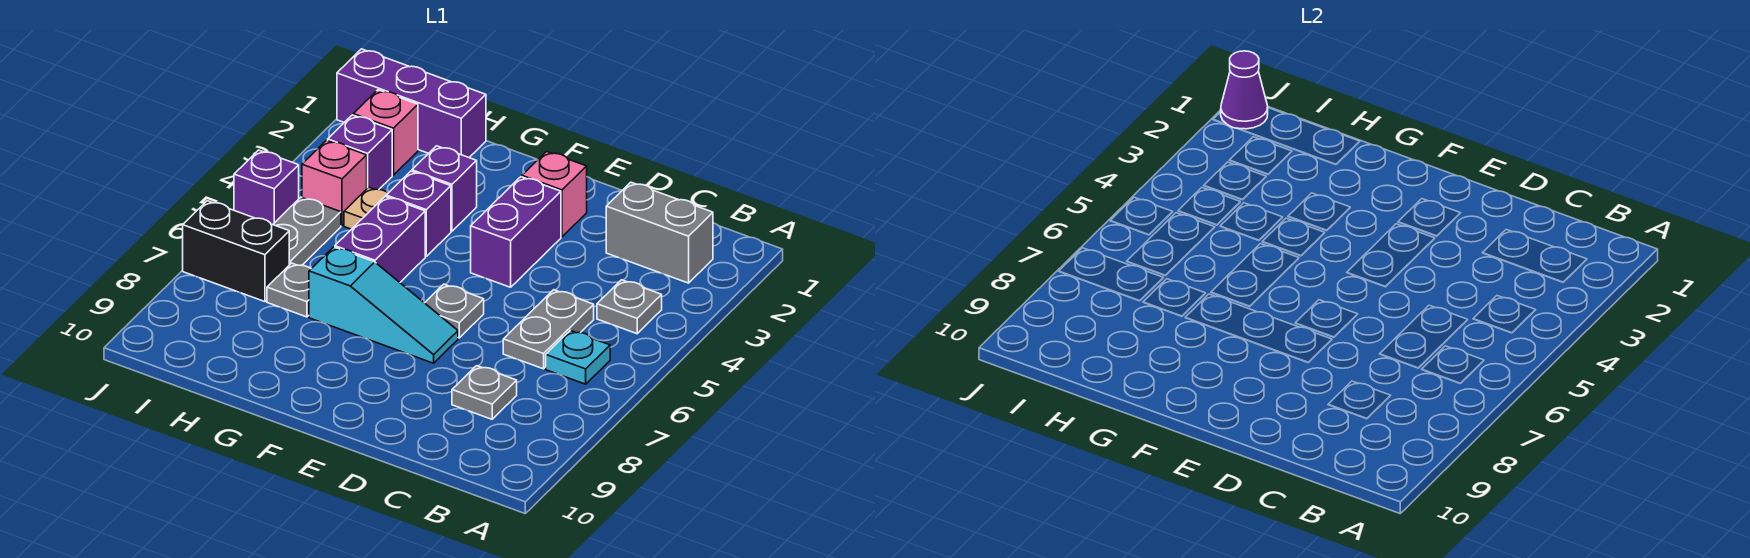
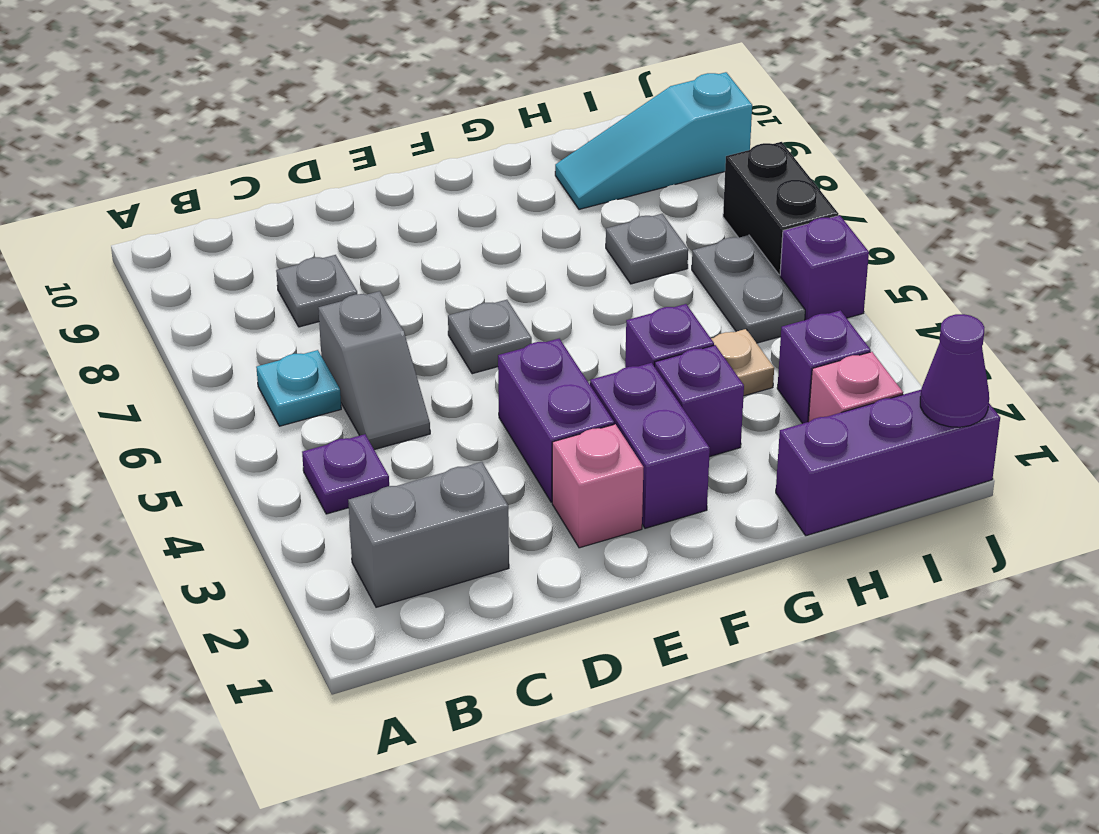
grey plate B4 level 1 -> purple plate B4 level 1
grey plate C5:C6 level 1 -> grey slope C5:C6 level 1 top 6
cyan slope E7:G7 level 1 top G -> cyan slope H9:J9 level 1 top J
purple brick G5:G6 level 1 -> purple brick F2:F3 level 1
pink brick I4 level 1 -> none
black brick I7:J7 level 1 -> black brick J6:J7 level 1

